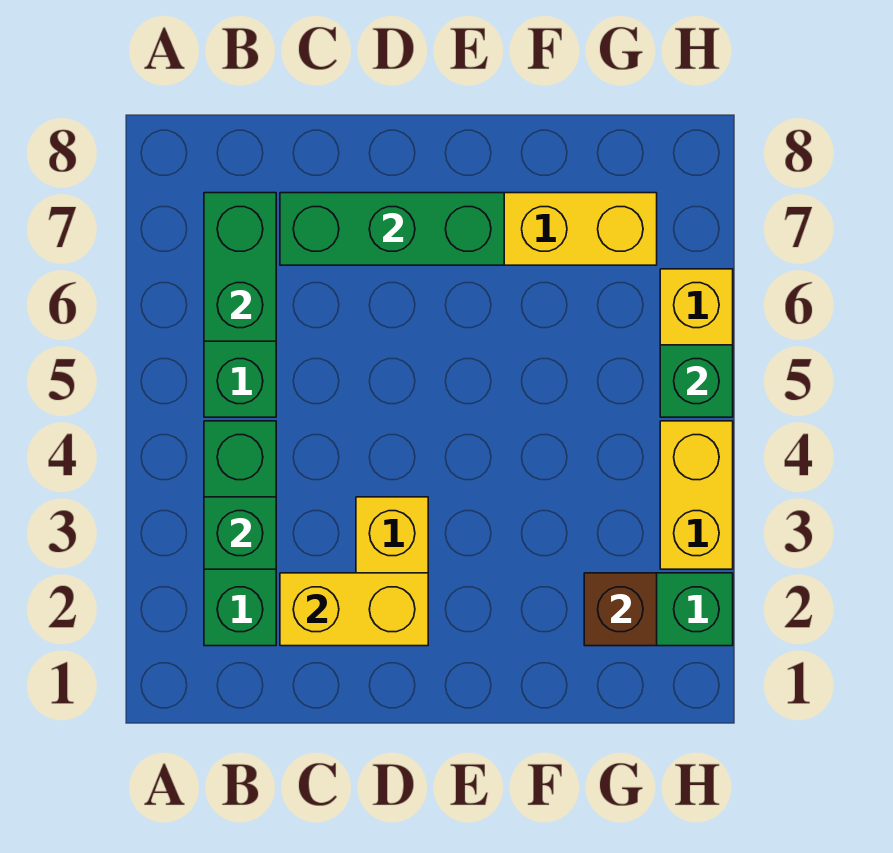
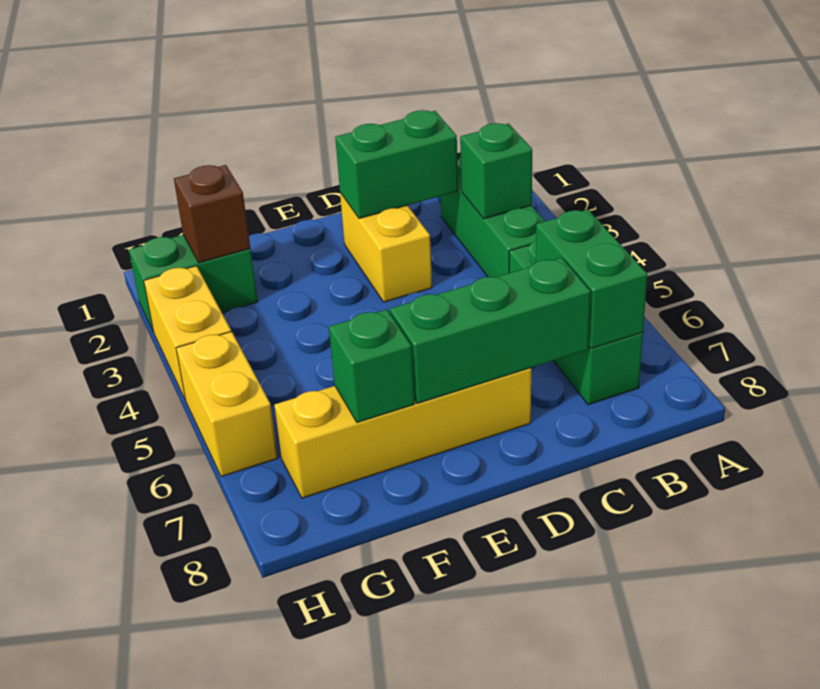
yellow brick C2:D2 level 2 -> green brick C2:D2 level 2
green brick H5 level 2 -> green brick F7 level 2

